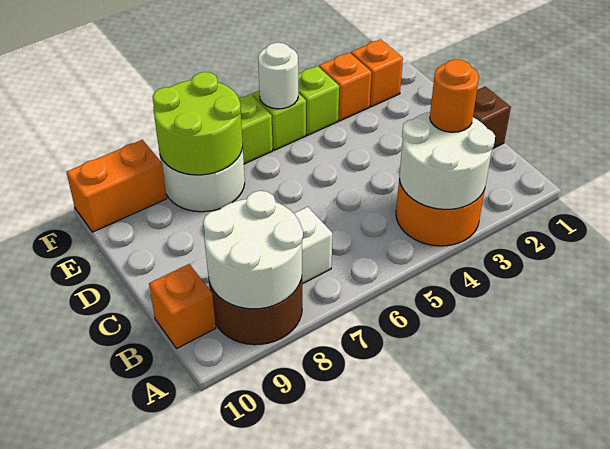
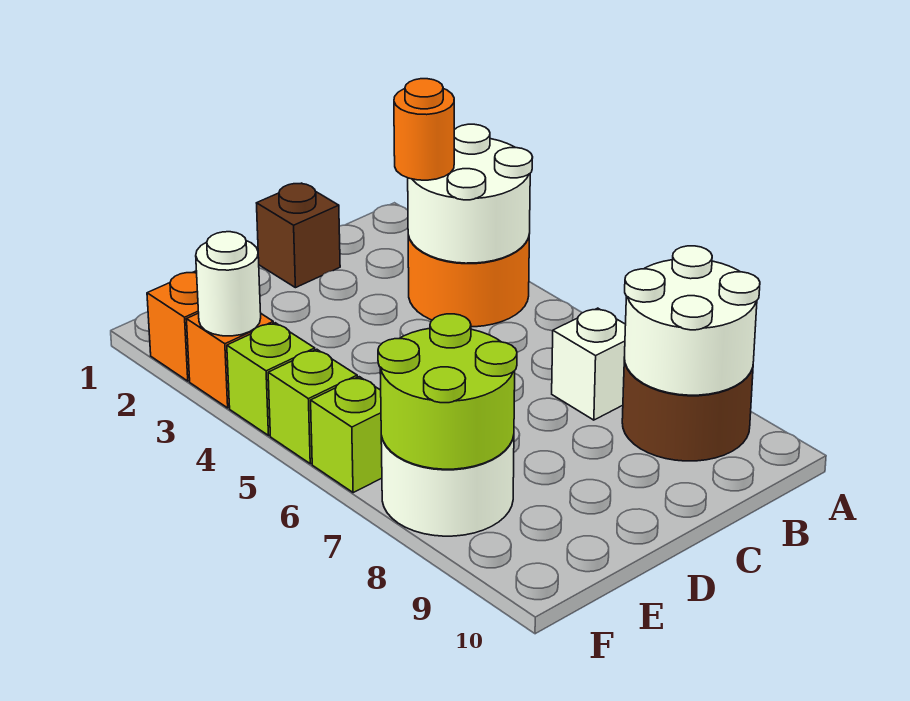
orange brick B10 level 1 -> none
white round brick F5 level 2 -> white round brick F3 level 2
orange brick F9:F10 level 1 -> none

